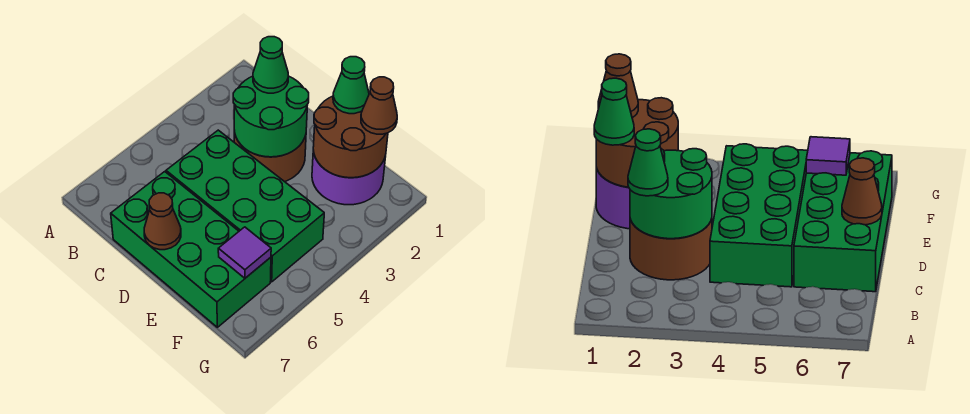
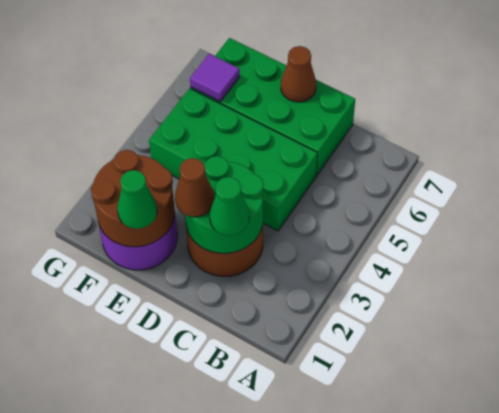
brown cone F1 level 3 -> brown cone D2 level 3

